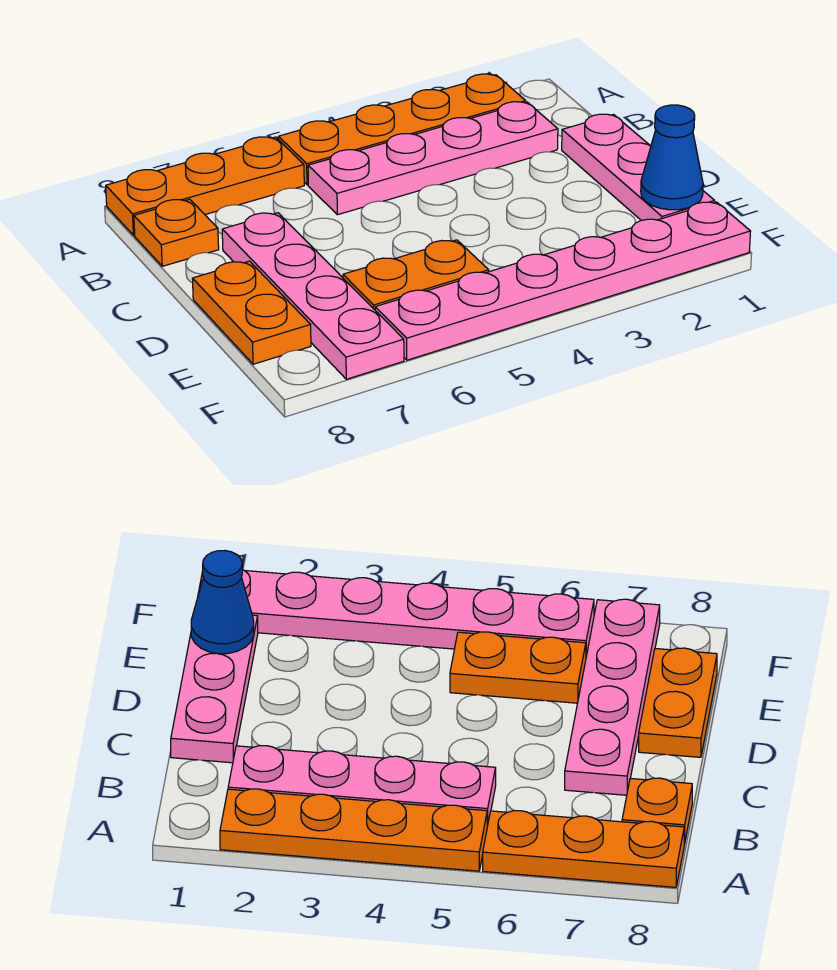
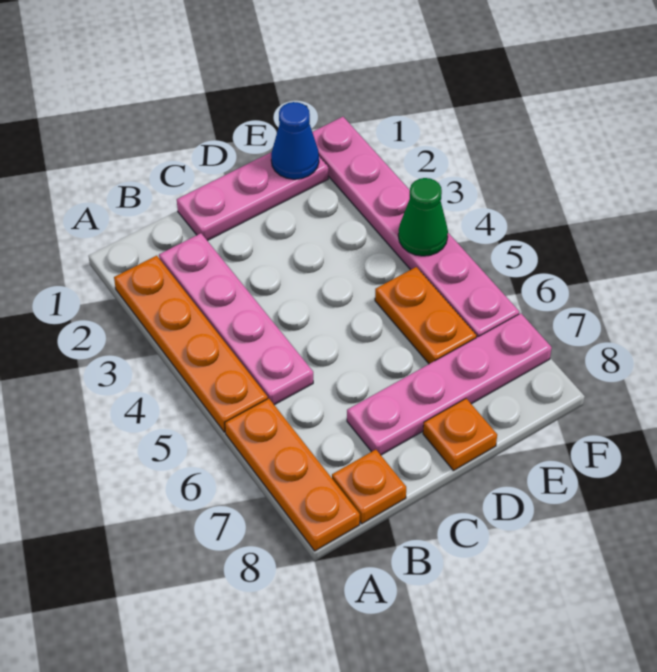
orange plate D8:E8 level 1 -> orange plate D8 level 1
none -> green cone F4 level 2

